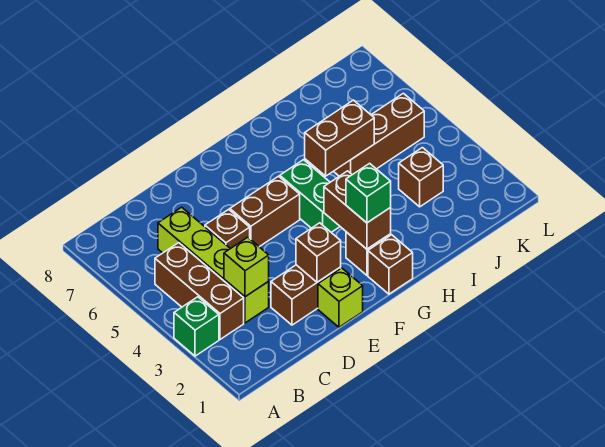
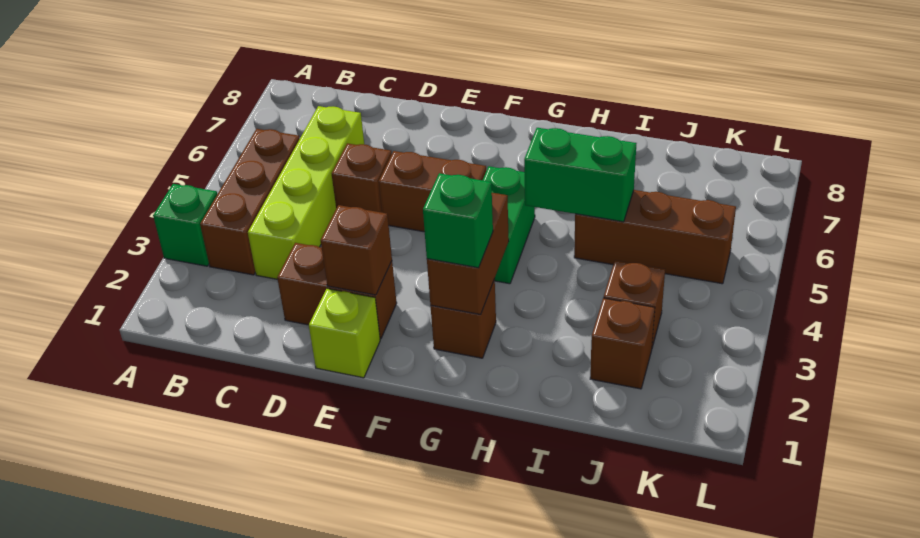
lime brick C3 level 2 -> none
brown brick G1 level 1 -> brown brick J2 level 1
brown brick H5:I5 level 2 -> green brick H5:I5 level 2

